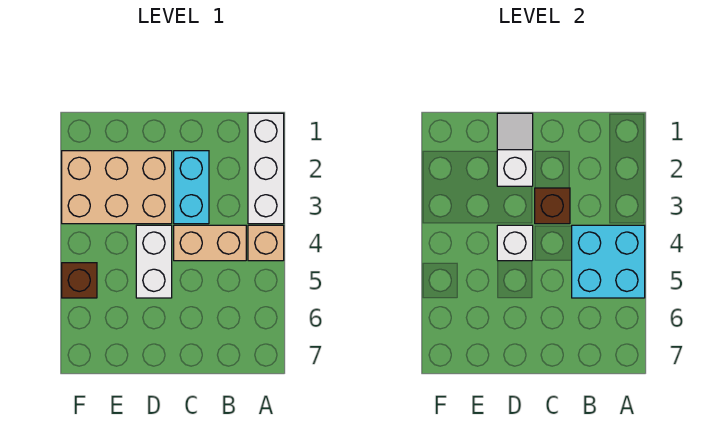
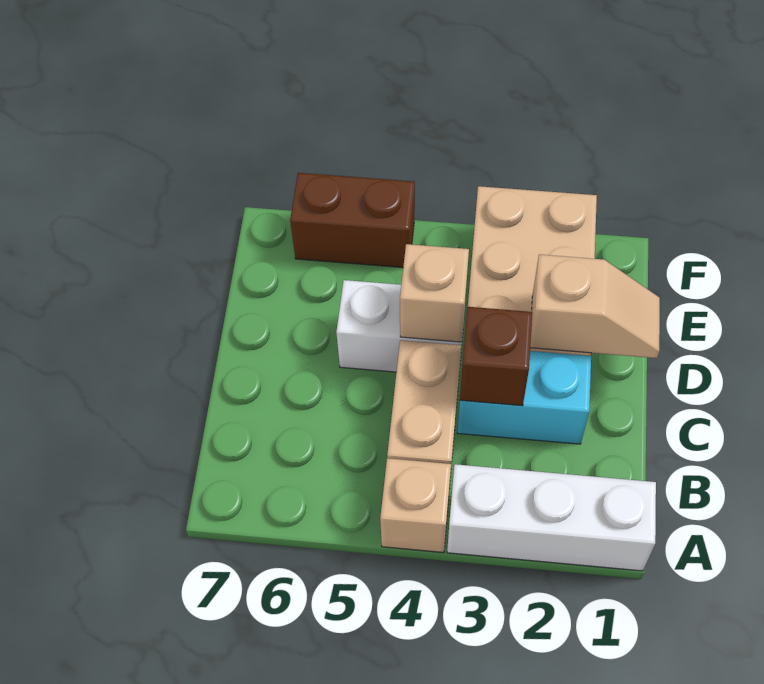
cyan brick A4:B5 level 2 -> none
white slope D1:D2 level 2 top 2 -> tan slope D1:D2 level 2 top 2
white brick D4 level 2 -> tan brick D4 level 2
brown brick F5 level 1 -> brown brick F5:F6 level 1

